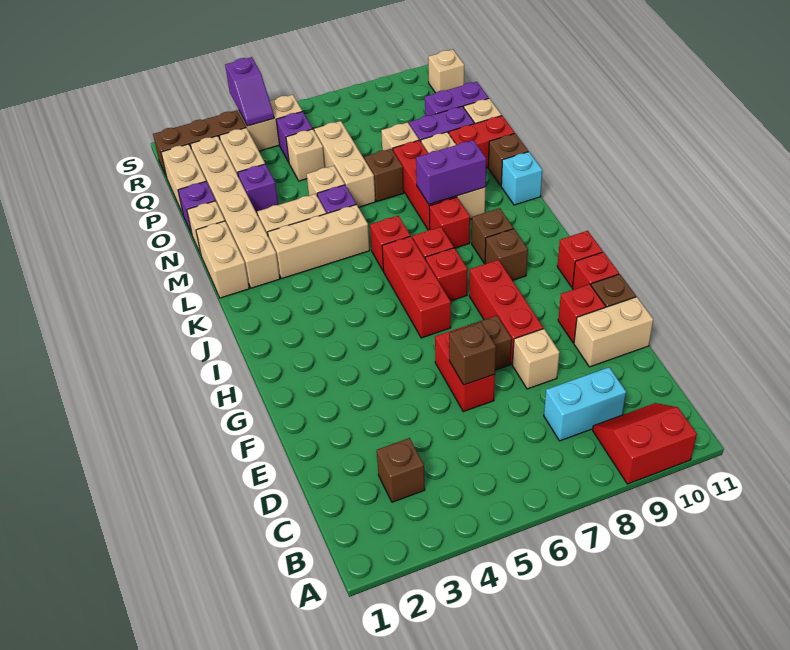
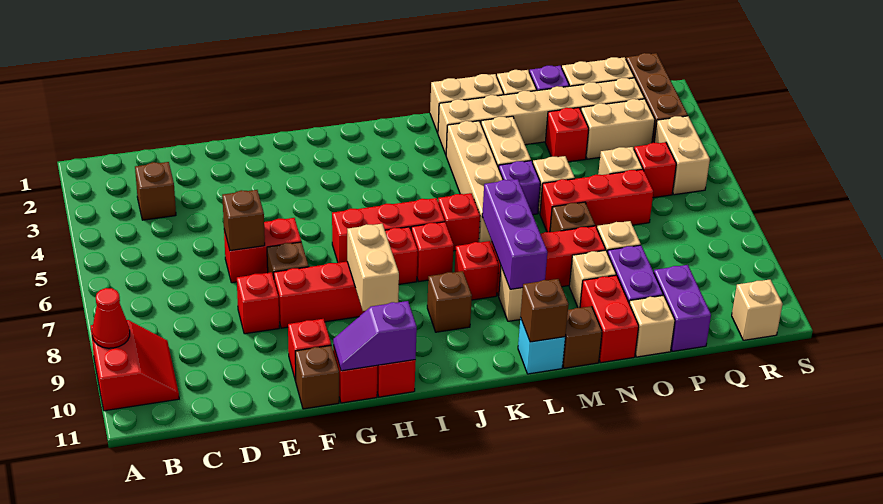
none -> red cone A9 level 2
cyan brick C8:C9 level 1 -> none
tan brick E8 level 1 -> red brick E8 level 1
tan brick E10:E11 level 1 -> tan brick H8:H9 level 2
brown brick I9 level 1 -> brown brick L11 level 2
tan brick L3:L5 level 1 -> tan brick L3:L6 level 1
purple brick L8:L9 level 2 -> purple brick L7:L9 level 2
tan brick N6:P6 level 1 -> red brick N6:P6 level 1
purple brick O3 level 1 -> red brick O3 level 1
purple brick Q5 level 1 -> red brick Q5 level 1
purple slope R4:S4 level 2 top S -> purple slope G11:H11 level 2 top H

